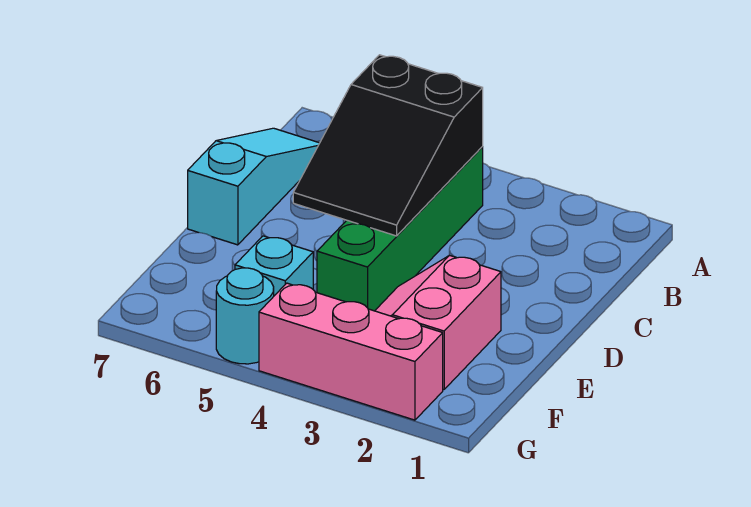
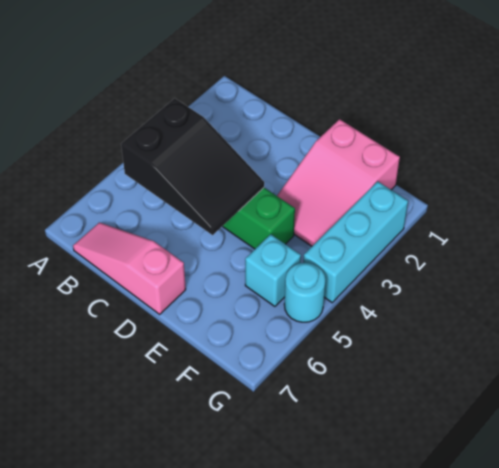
cyan slope B7:D7 level 1 top D -> pink slope B7:D7 level 1 top D
pink slope E2:F3 level 1 top 2 -> pink slope E1:F3 level 1 top 1
pink brick G2:G4 level 1 -> cyan brick G2:G4 level 1

